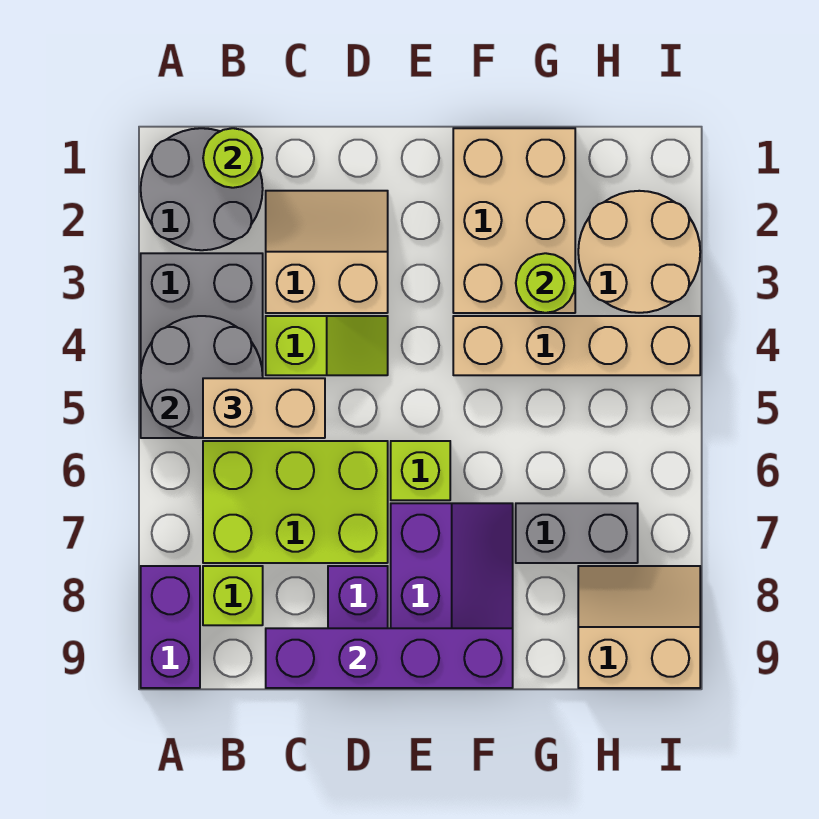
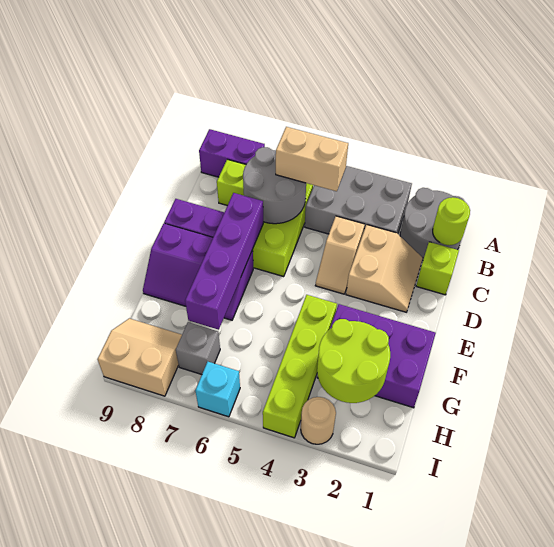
grey round brick A4:B5 level 2 -> grey round brick B6:C7 level 2
tan brick B5:C5 level 3 -> tan brick B5:B6 level 3
lime slope C4:D4 level 1 top C -> tan slope C4:D4 level 1 top C
purple brick C9:F9 level 2 -> purple brick D7:G7 level 2
lime brick E6 level 1 -> lime brick C1 level 1
tan brick F1:G3 level 1 -> purple brick F1:G3 level 1
tan brick F4:I4 level 1 -> lime brick F4:I4 level 1
lime round brick G3 level 2 -> lime round brick G2:H3 level 2
grey brick G7:H7 level 1 -> grey brick H7 level 1
tan round brick H2:I3 level 1 -> tan round brick I3 level 1
tan slope H8:I9 level 1 top 9 -> tan slope H8:I9 level 1 top I
none -> cyan brick I6 level 1

